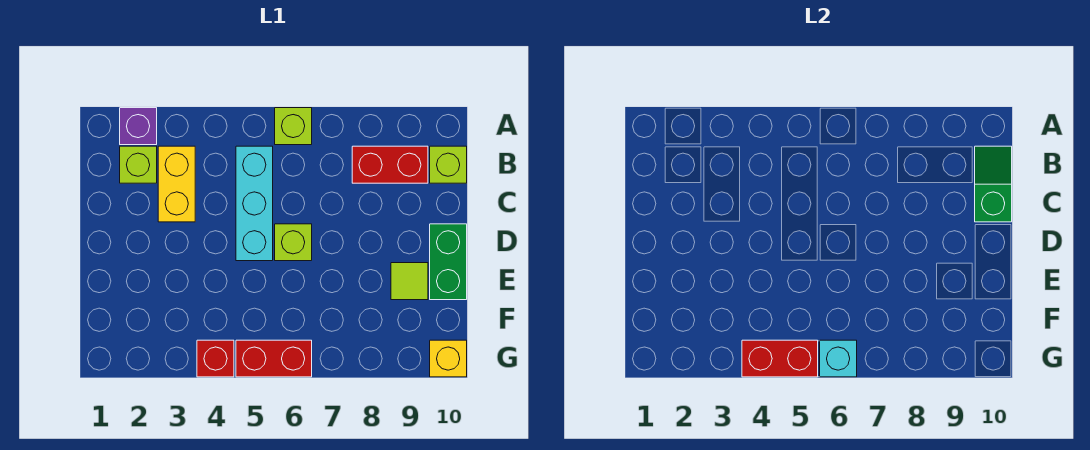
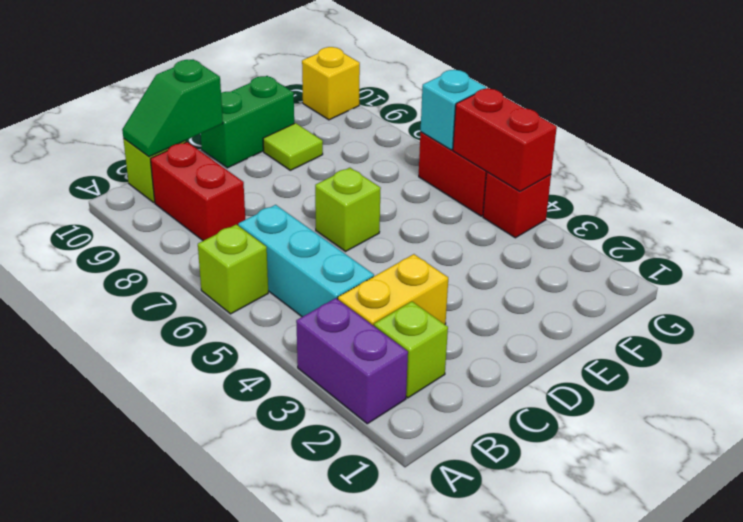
purple brick A2 level 1 -> purple brick A2:A3 level 1
cyan brick B5:D5 level 1 -> cyan brick B4:B6 level 1

